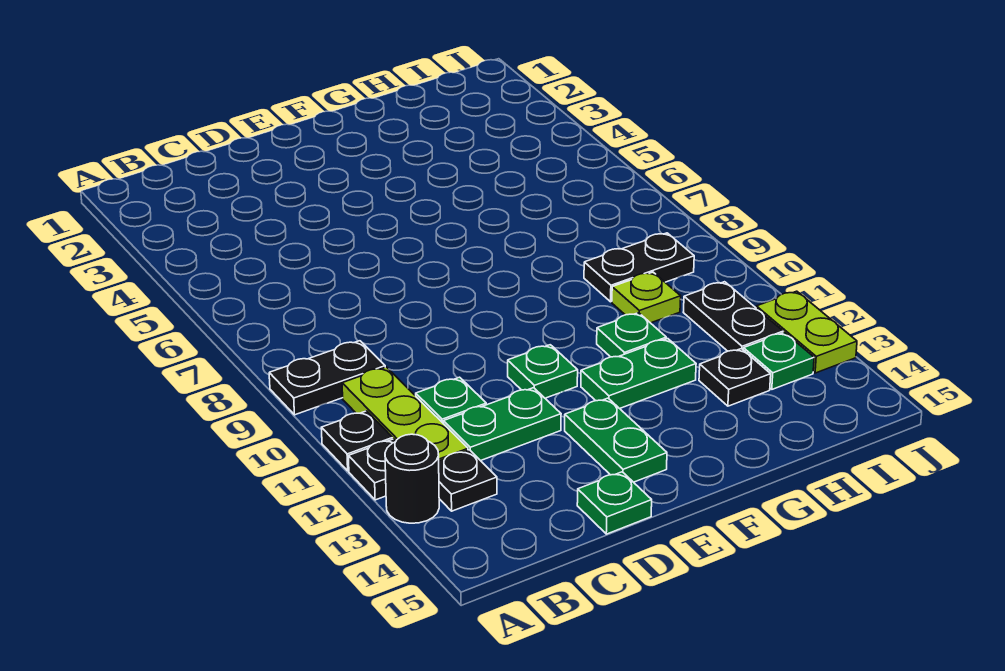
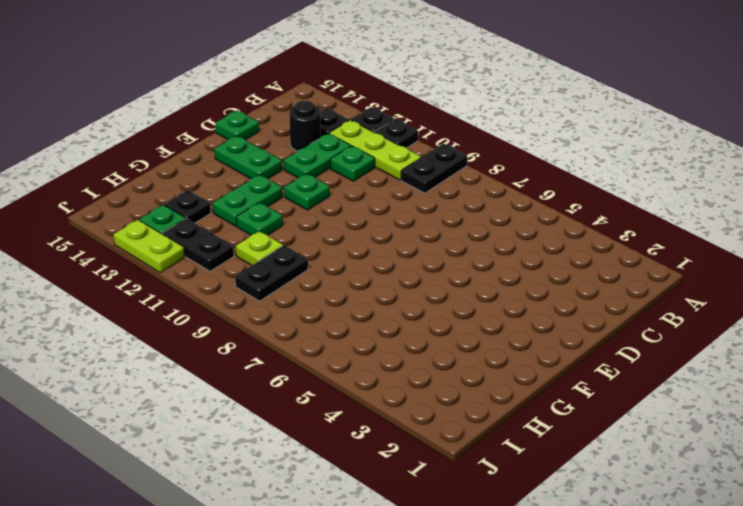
black round brick A13 level 1 -> black round brick C13 level 1

